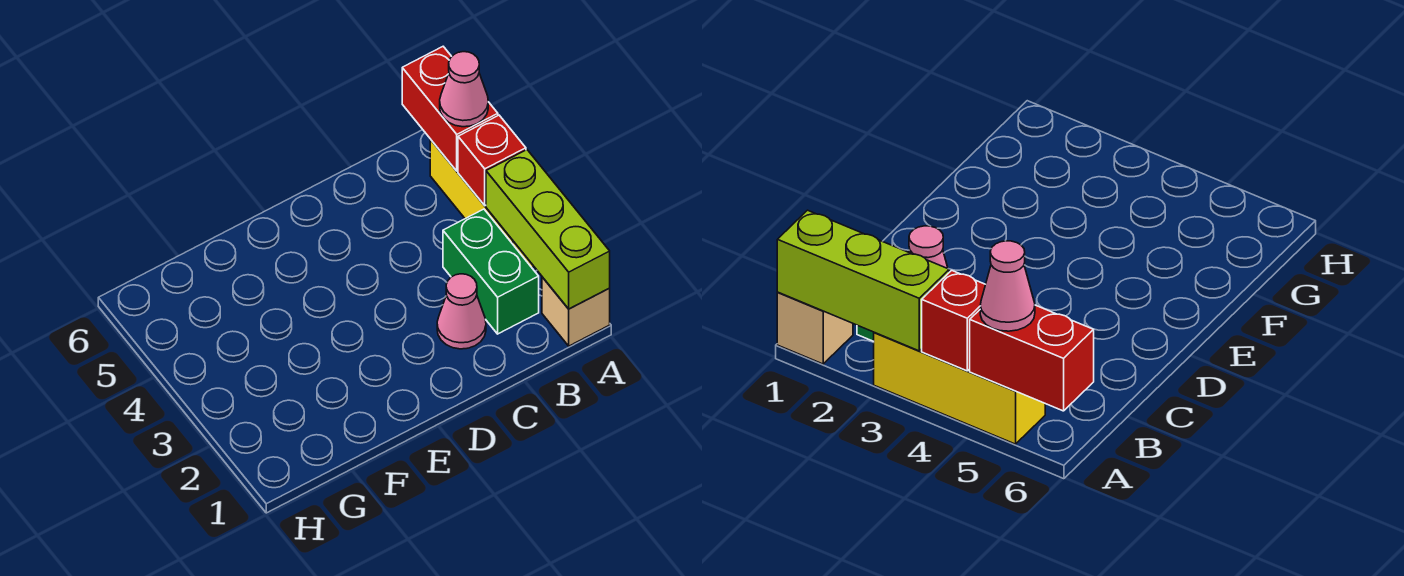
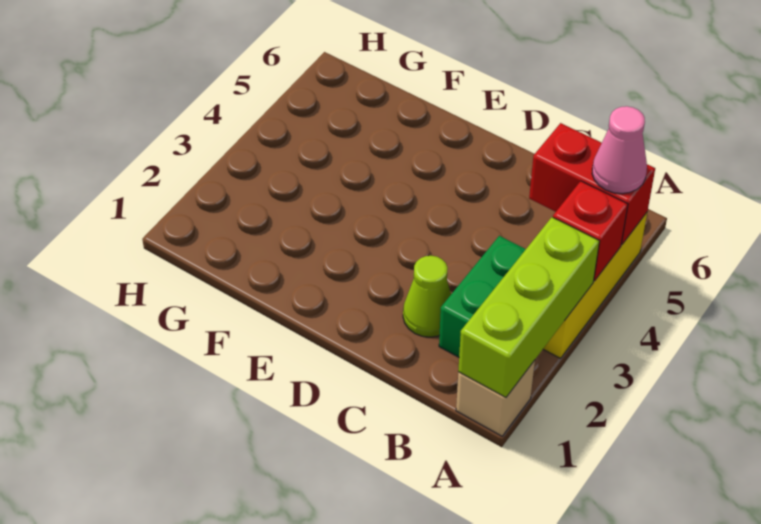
red brick A5:A6 level 2 -> red brick A5:B5 level 2
pink cone C2 level 1 -> lime cone C2 level 1

